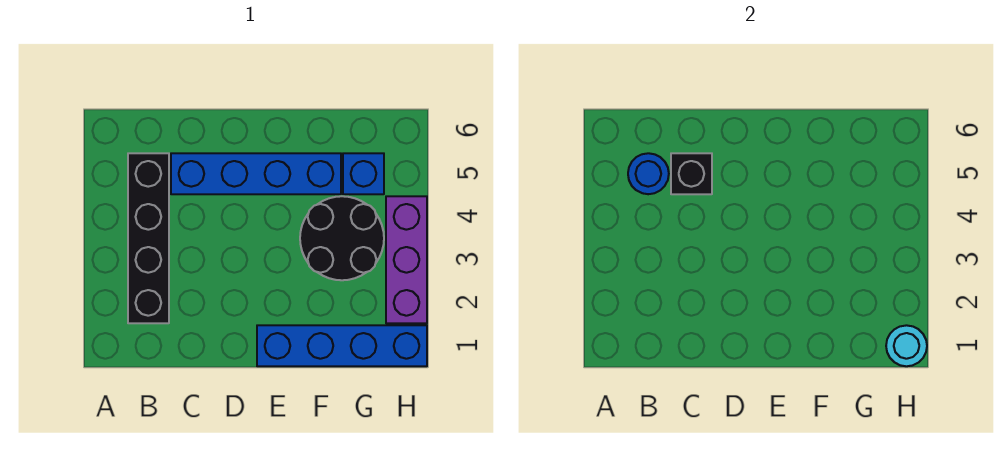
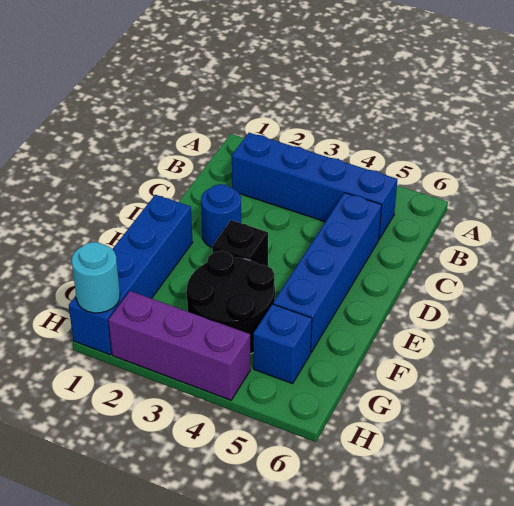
black brick B2:B5 level 1 -> blue brick B2:B5 level 1
blue round brick B5 level 2 -> blue round brick D2 level 1
black brick C5 level 2 -> black brick E3 level 1

